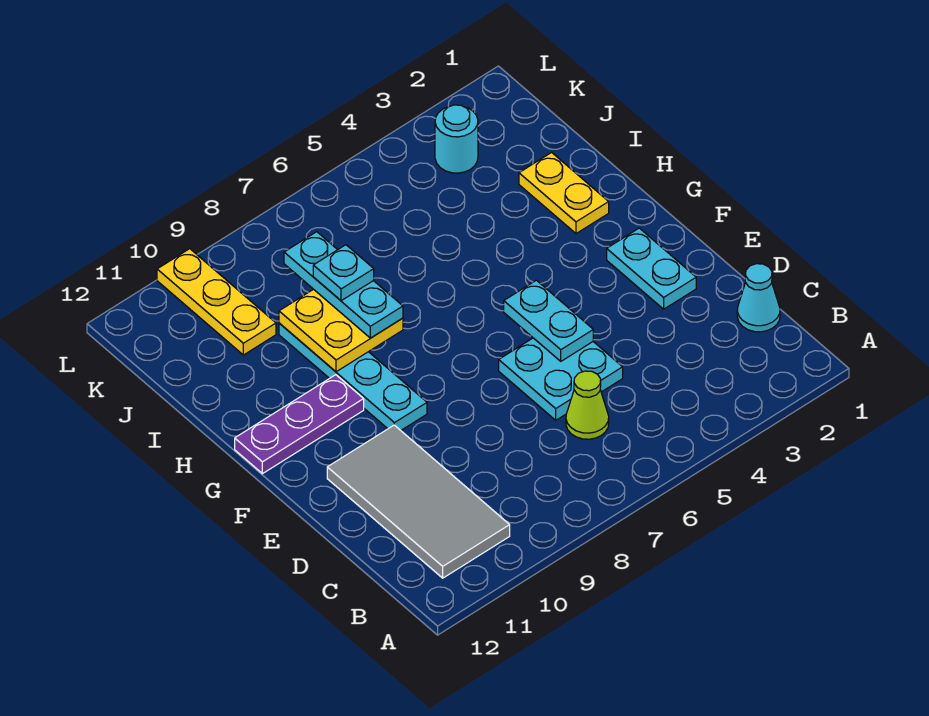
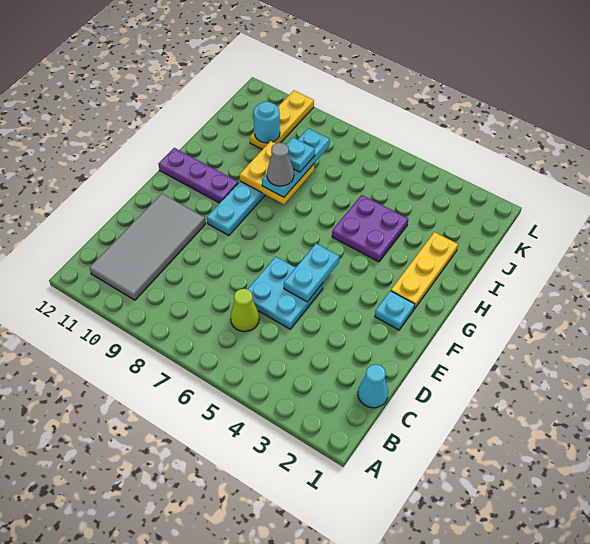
cyan plate E2:F2 level 1 -> cyan plate F2 level 1
yellow plate H2:I2 level 1 -> yellow plate G2:I2 level 1
none -> purple plate H4:I5 level 1
none -> grey cone H8 level 4
cyan round brick K3 level 1 -> cyan round brick J10 level 2

